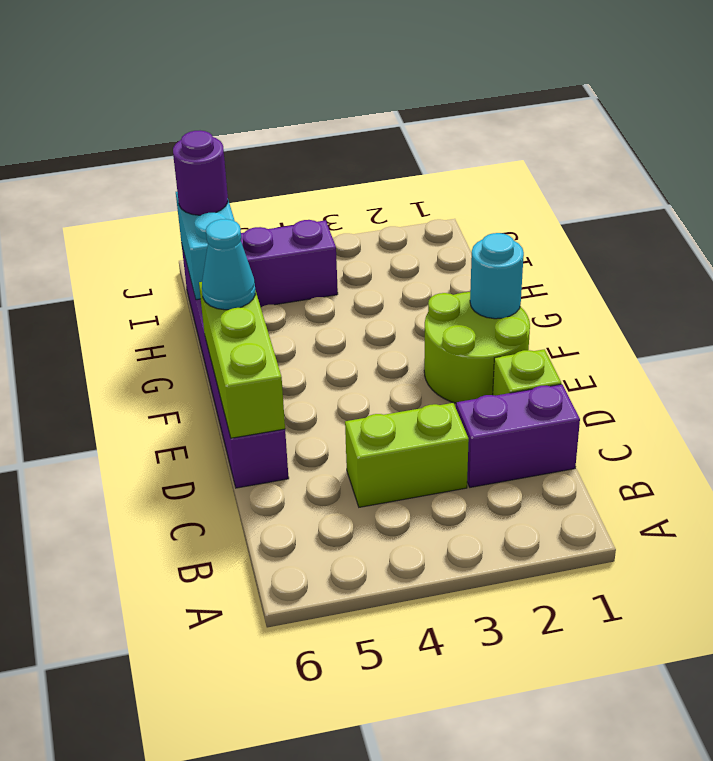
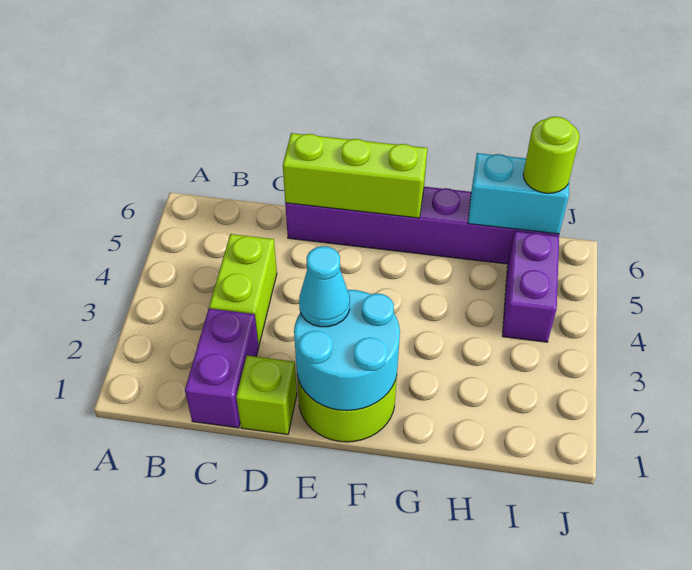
cyan round brick F1 level 2 -> cyan round brick E1:F2 level 2
cyan cone F6 level 3 -> cyan cone E2 level 3
purple round brick I6 level 3 -> lime round brick I6 level 3

